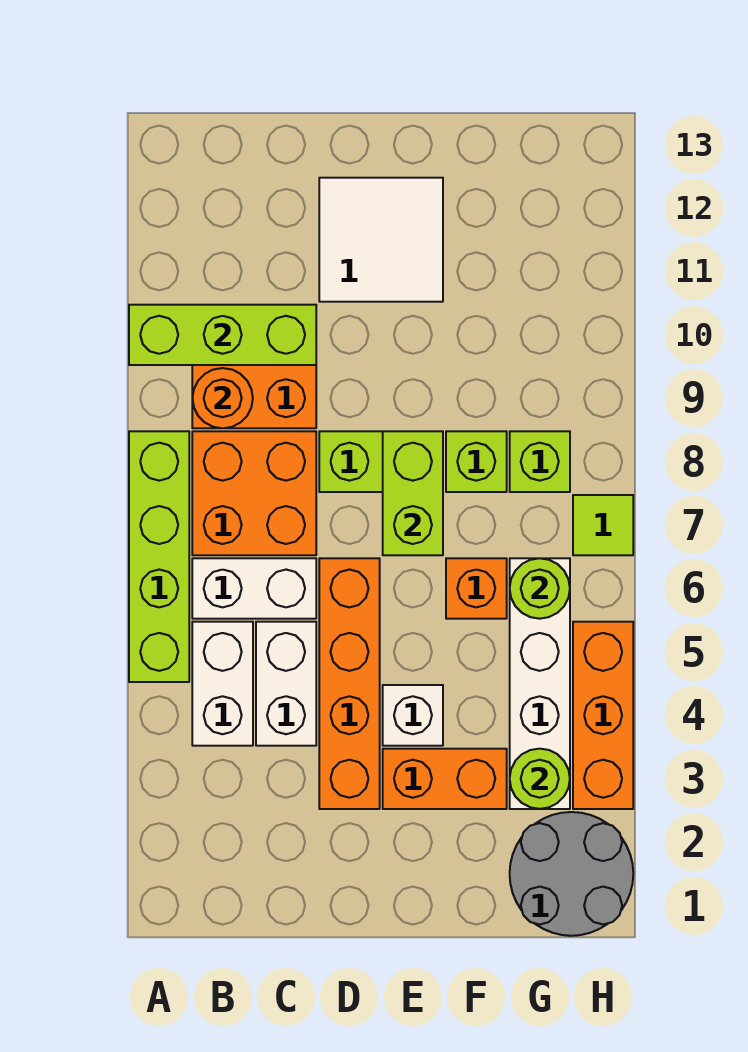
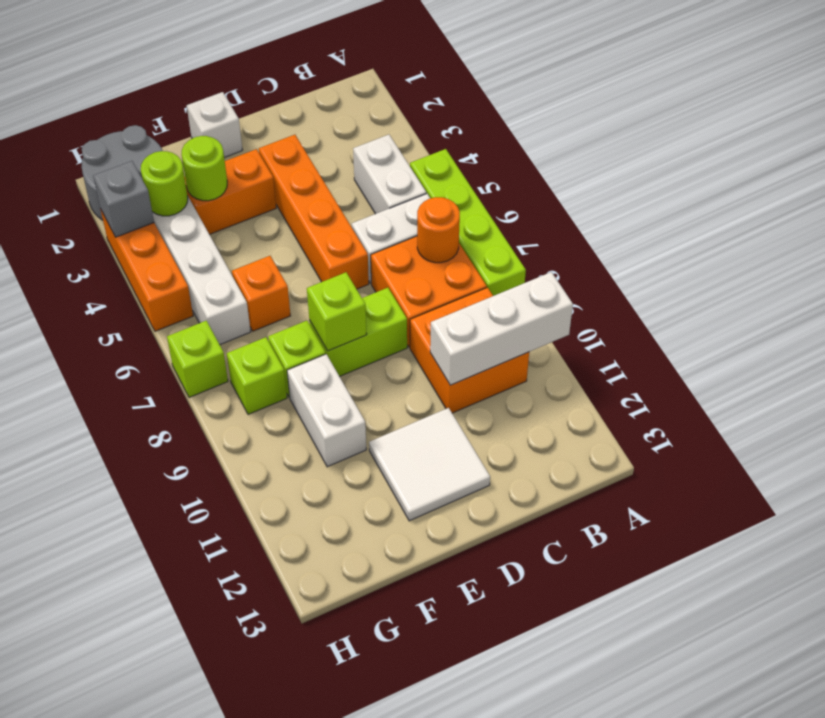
lime brick A10:C10 level 2 -> white brick A10:C10 level 2
orange round brick B9 level 2 -> orange round brick B7 level 2
white brick C4:C5 level 1 -> white brick F9:F10 level 1
white brick E4 level 1 -> white brick E1 level 1
lime brick E7:E8 level 2 -> lime brick E8 level 2
lime round brick G6 level 2 -> lime round brick F3 level 2
none -> grey brick H3 level 2
lime tile H7 level 1 -> lime brick H7 level 1

